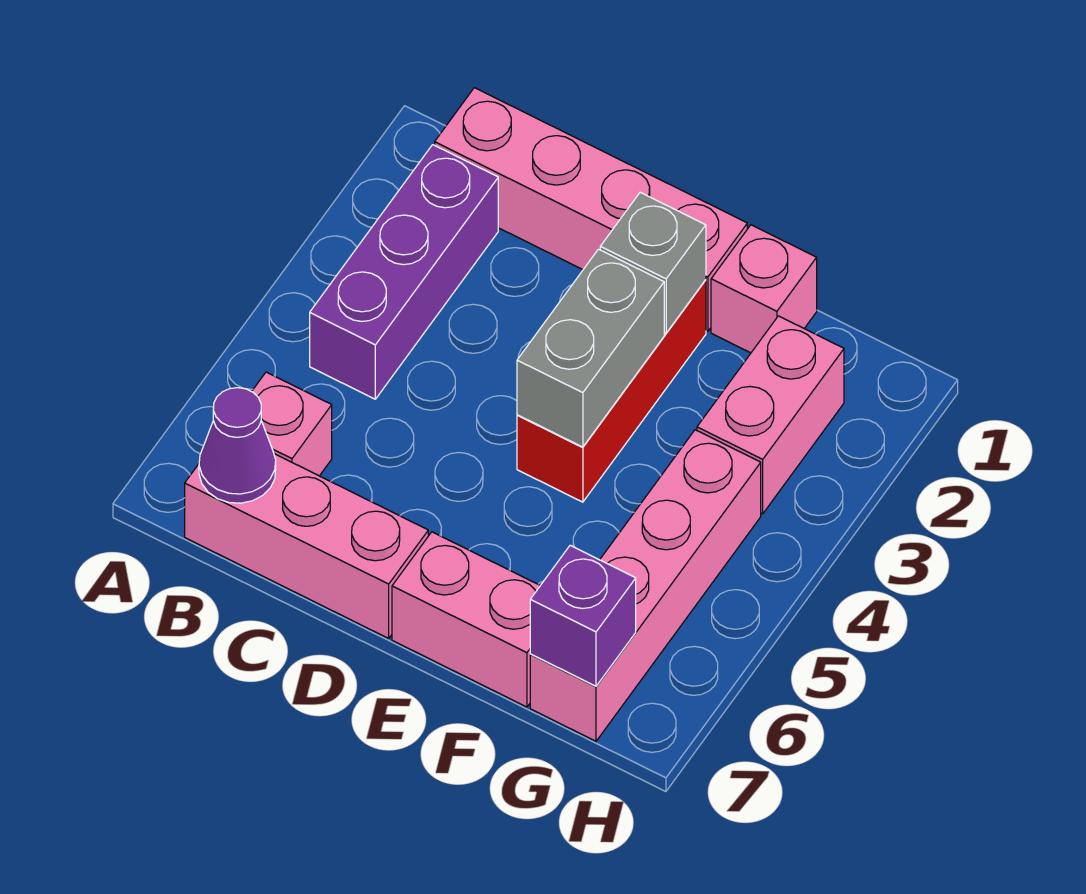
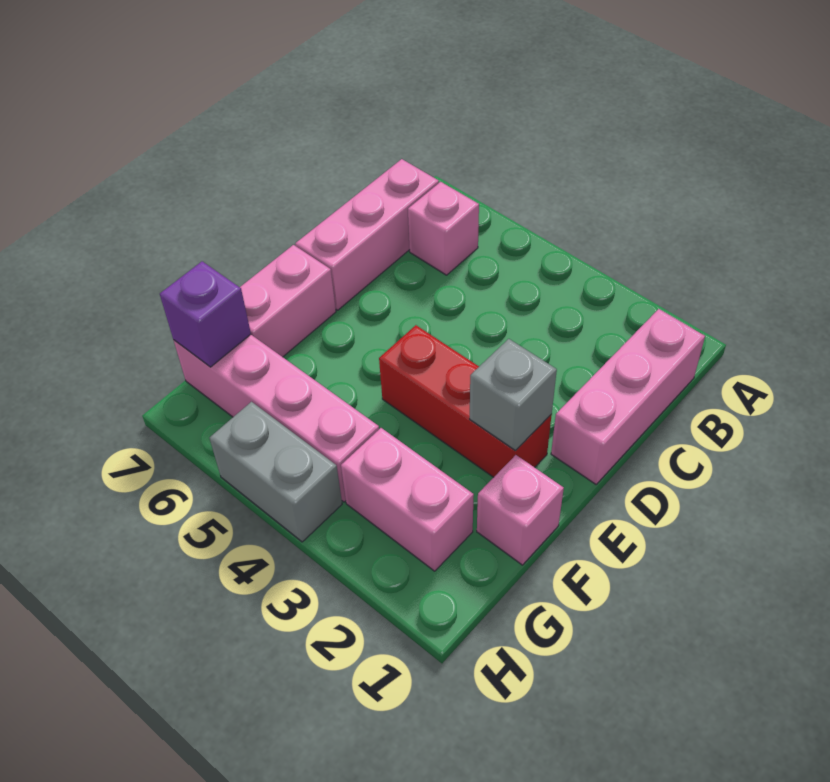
pink brick B1:E1 level 1 -> pink brick B1:D1 level 1
purple brick B2:B4 level 1 -> none
purple cone B7 level 2 -> none
grey brick E3:E4 level 2 -> grey brick H4:H5 level 1

